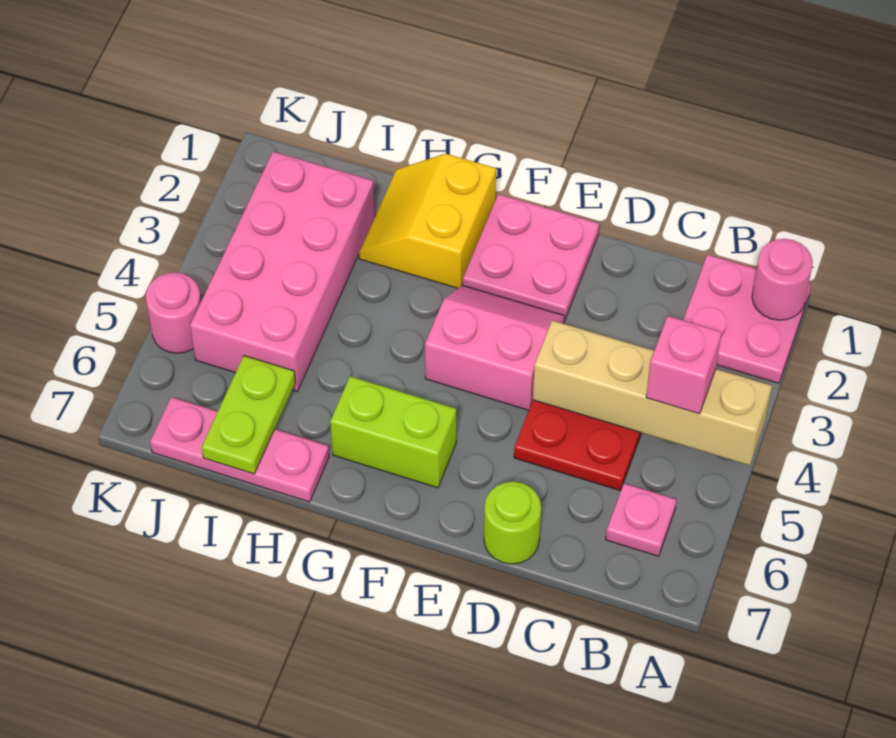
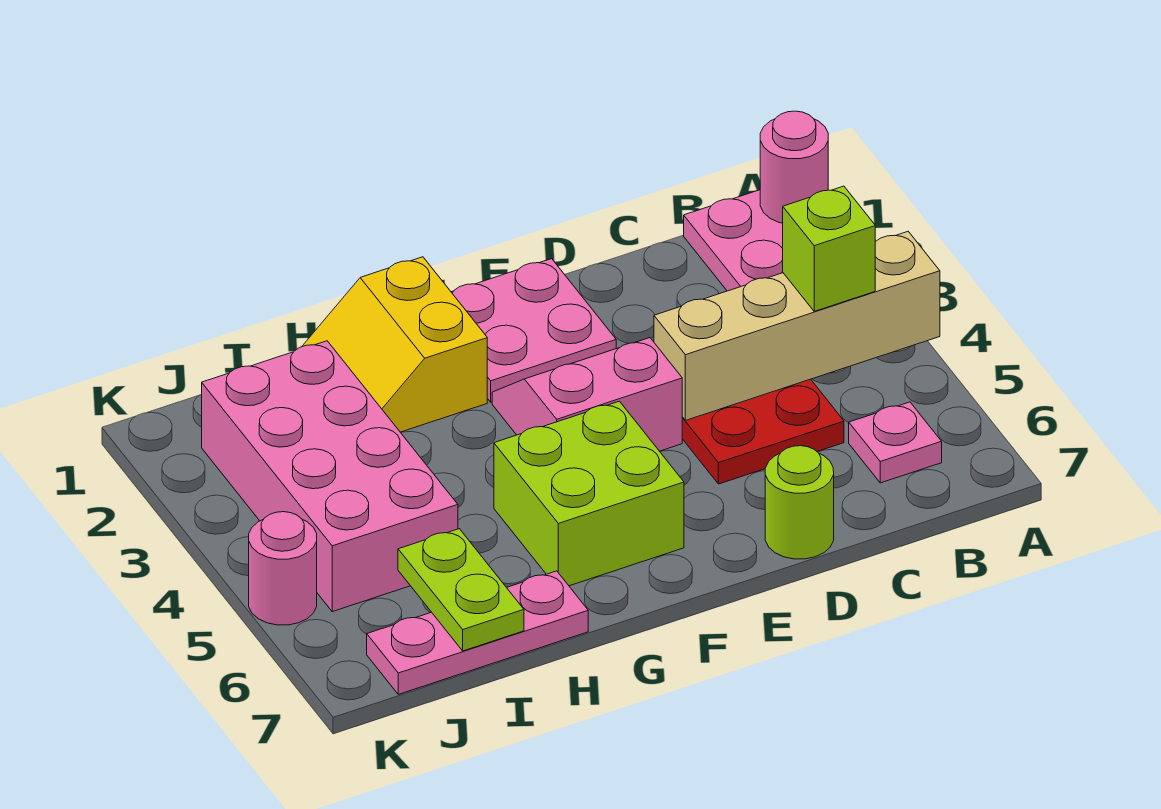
pink brick B4 level 3 -> lime brick B4 level 3
lime brick F6:G6 level 1 -> lime brick F5:G6 level 1

